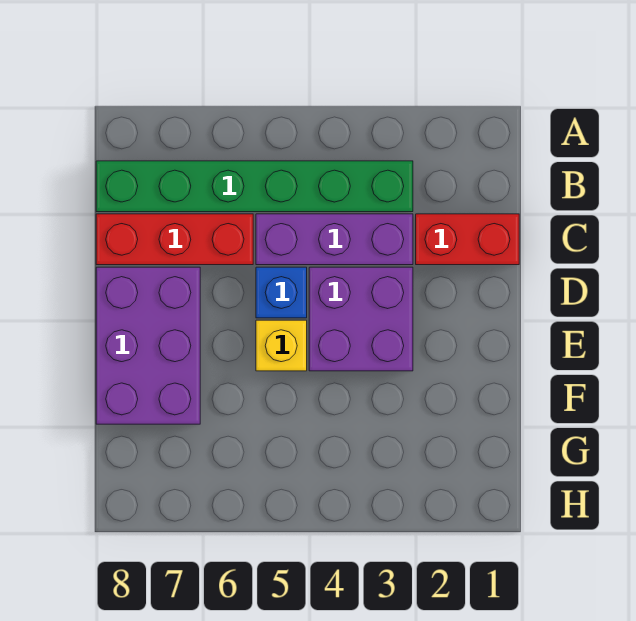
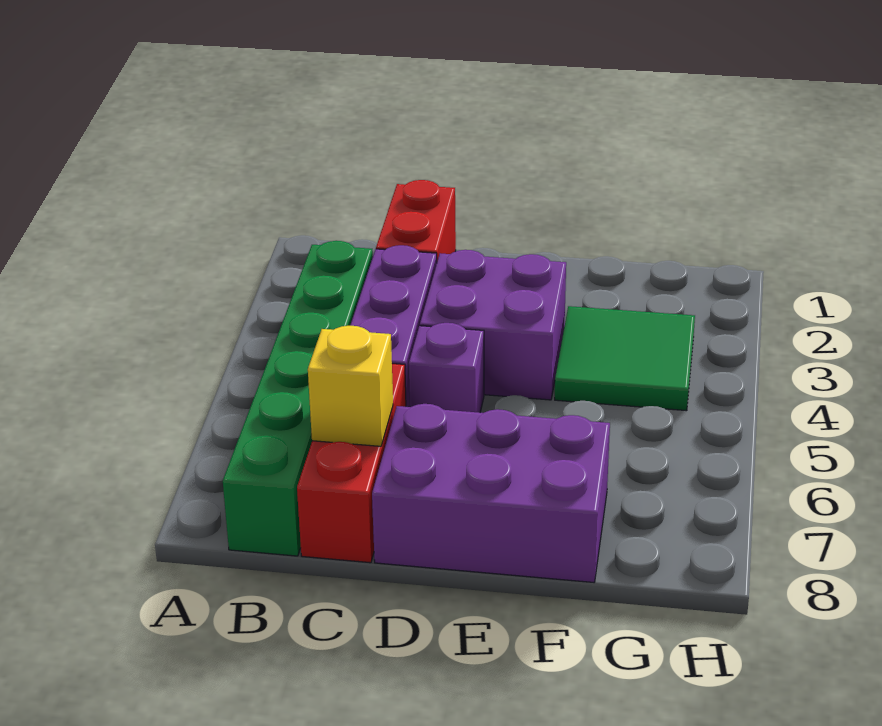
blue brick D5 level 1 -> purple brick D5 level 1
yellow brick E5 level 1 -> yellow brick C7 level 2
none -> green tile F3:G4 level 1

